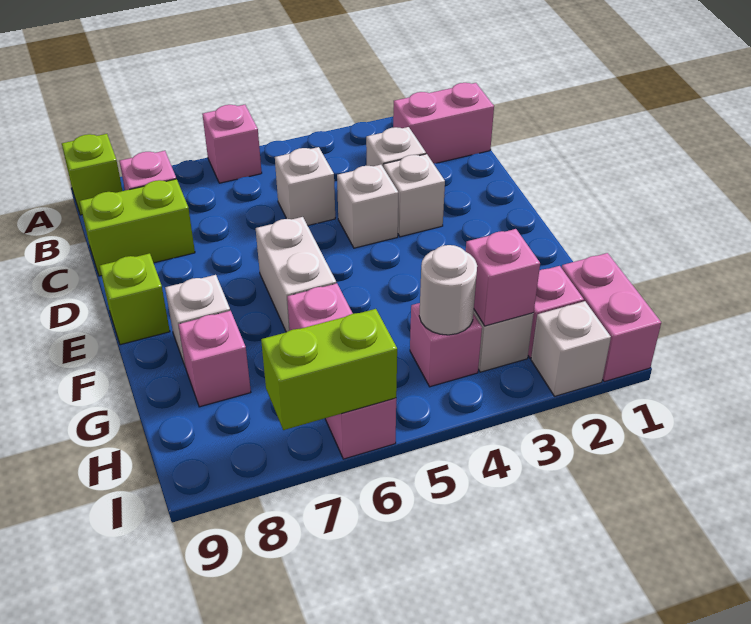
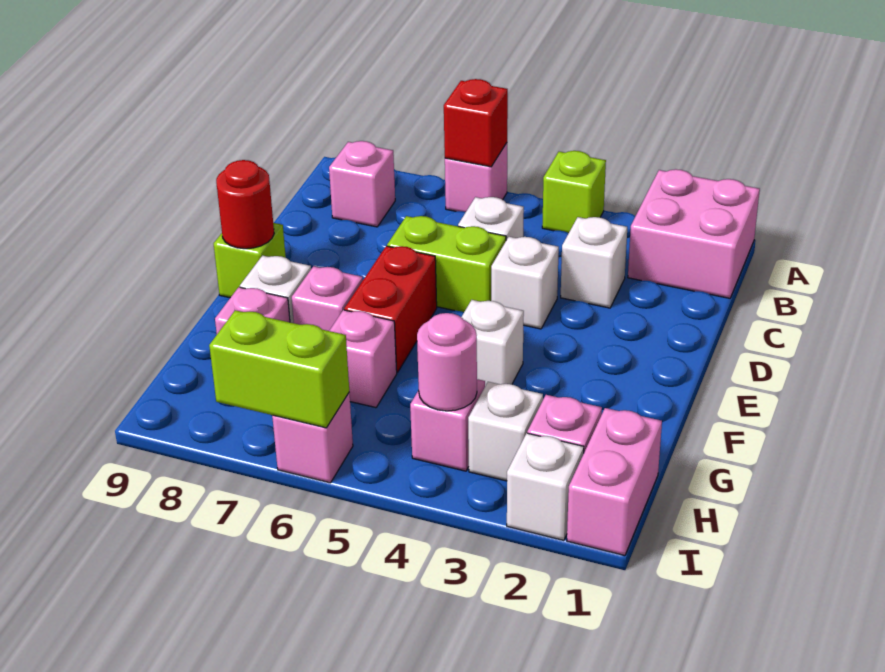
none -> red brick A6 level 2
lime brick A9 level 1 -> lime brick A4 level 1
pink brick B1:B2 level 1 -> pink brick A1:B2 level 1
lime brick C8:C9 level 1 -> lime brick D5:D6 level 1
white brick D3 level 1 -> white brick F4 level 1
white brick E6:F6 level 1 -> red brick E6:F6 level 1
none -> red round brick E9 level 2
pink brick H3 level 2 -> pink brick F7 level 1
white round brick H4 level 2 -> pink round brick H4 level 2

